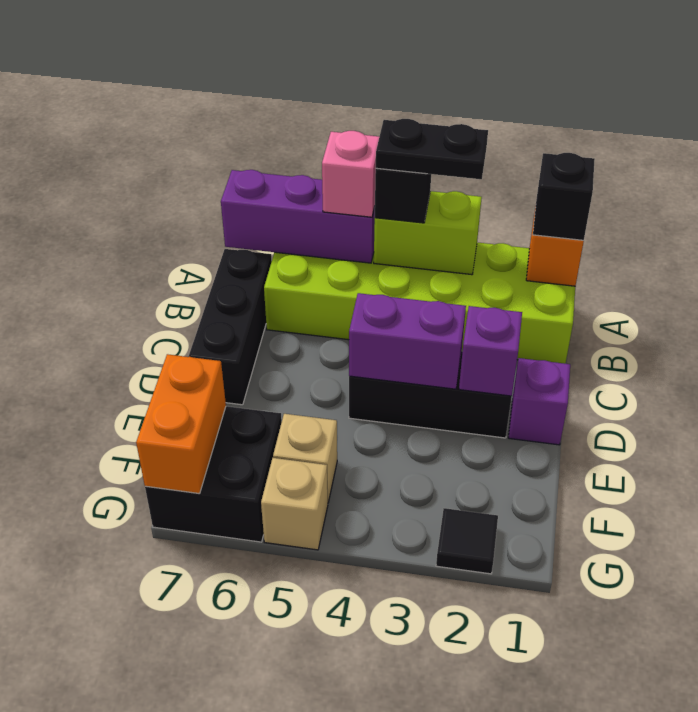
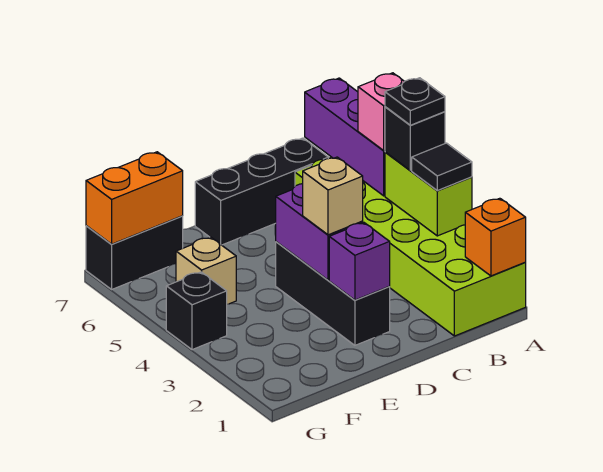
black brick A1 level 3 -> black brick G4 level 1
black plate A3:A4 level 4 -> black plate A4 level 4
purple brick D1 level 1 -> none
black brick F6:G7 level 1 -> black brick F7:G7 level 1
black tile G2 level 1 -> black tile A3 level 3
tan brick G5 level 1 -> tan brick D3 level 3

